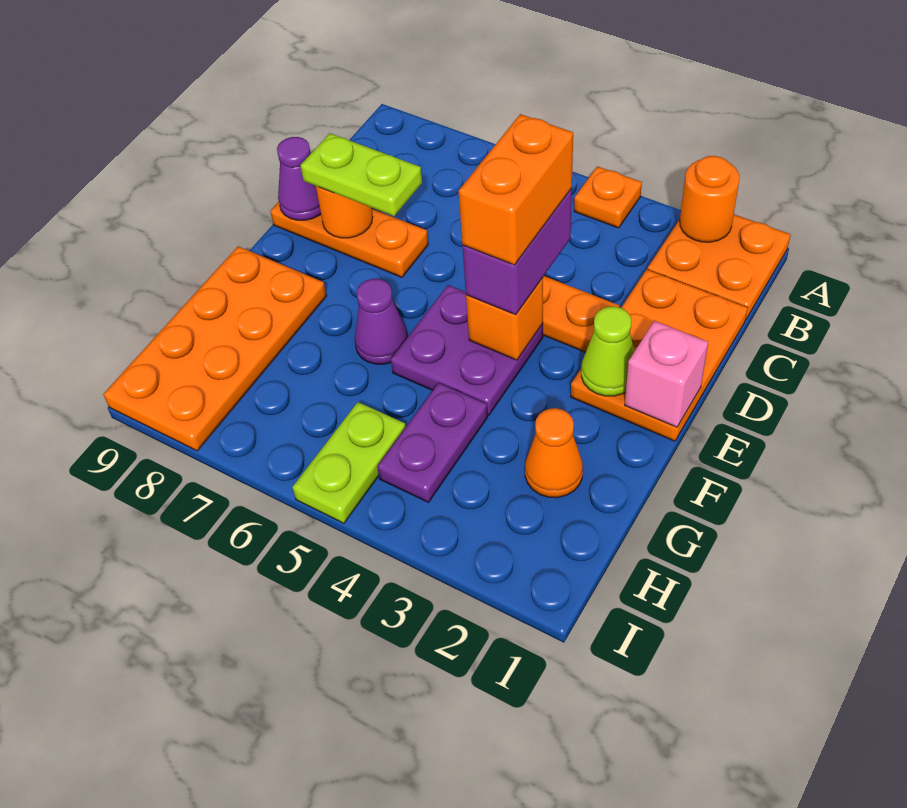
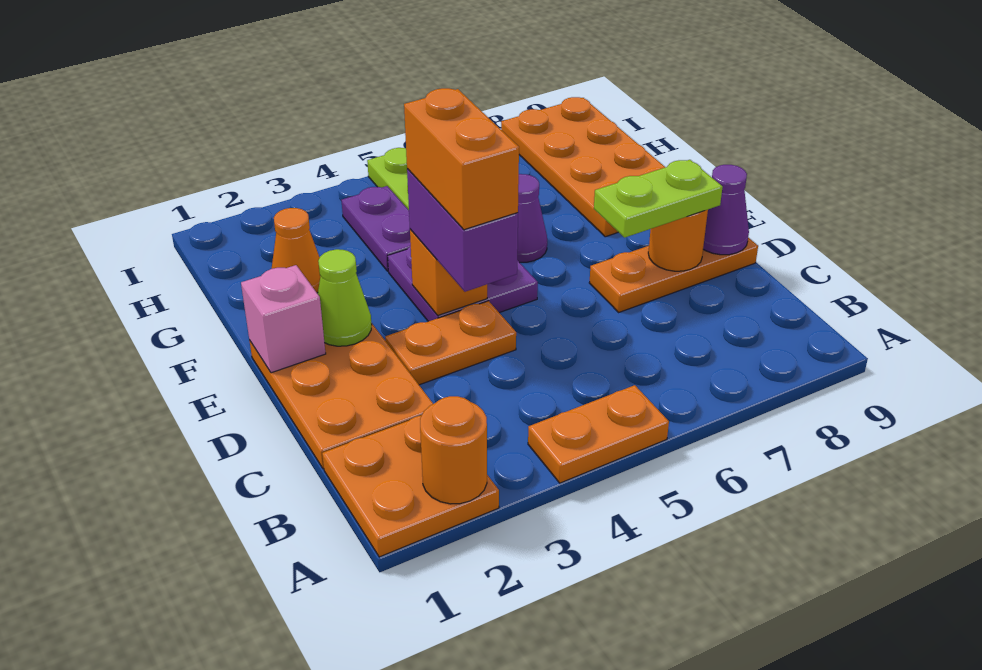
orange plate A4 level 1 -> orange plate A4:A5 level 1

